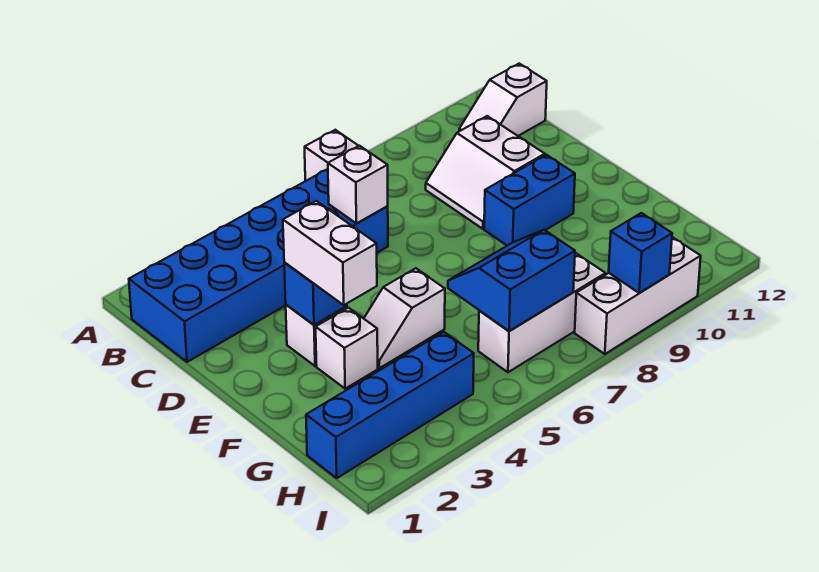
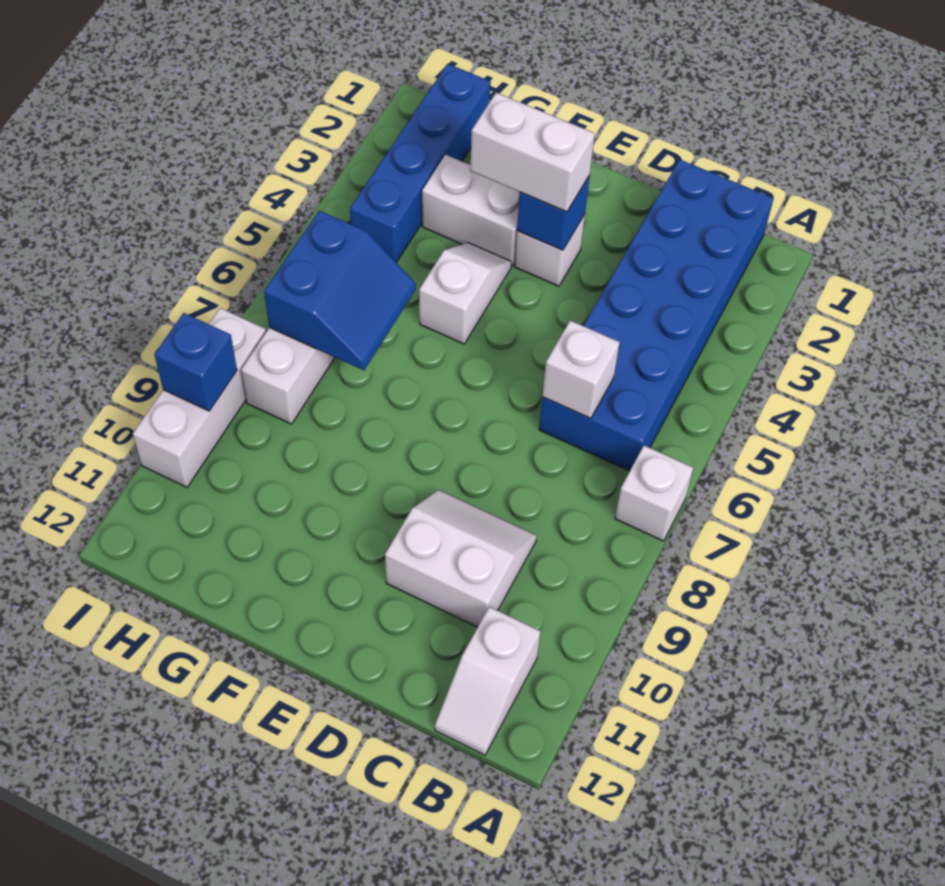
white slope B11:B12 level 1 top 12 -> white slope B11:B12 level 1 top 11
blue brick E9:E10 level 1 -> none
white brick F3 level 1 -> white brick F3:G3 level 1

